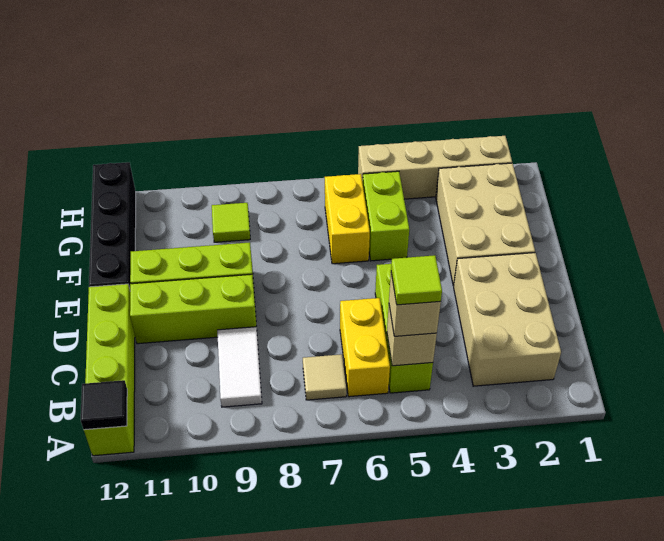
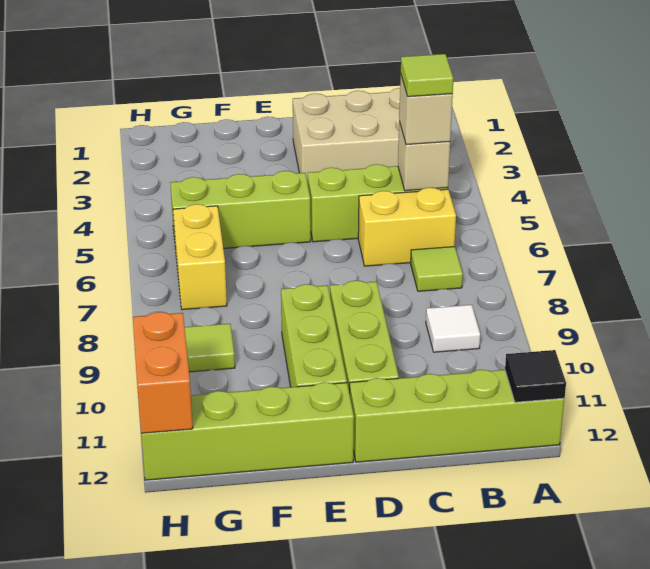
tan tile B7 level 1 -> lime tile B7 level 1
white tile B9:C9 level 1 -> white tile B9 level 1
tan brick E2:G3 level 1 -> none
black brick E12:H12 level 1 -> lime brick E12:H12 level 1
lime brick F5:G5 level 1 -> lime brick E5:G5 level 1
yellow brick F6:G6 level 1 -> yellow brick G6:G7 level 1
tan brick H2:H5 level 1 -> none
none -> orange brick H11:H12 level 2

